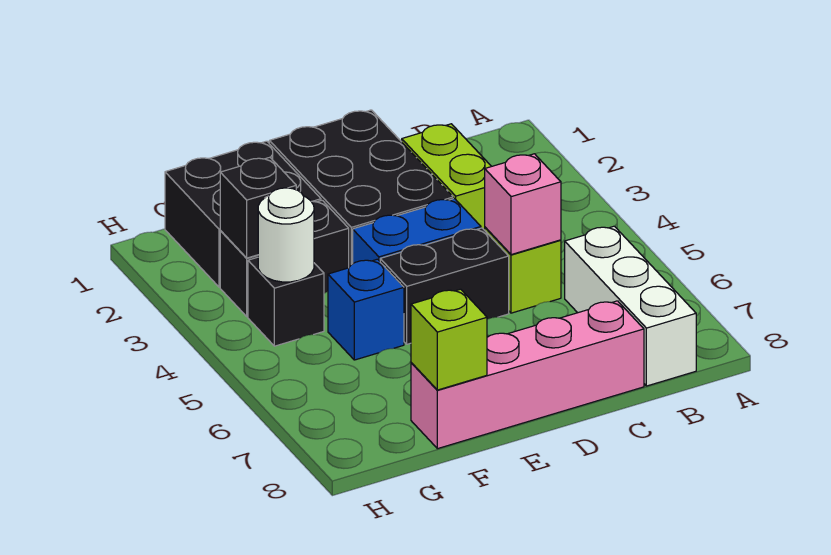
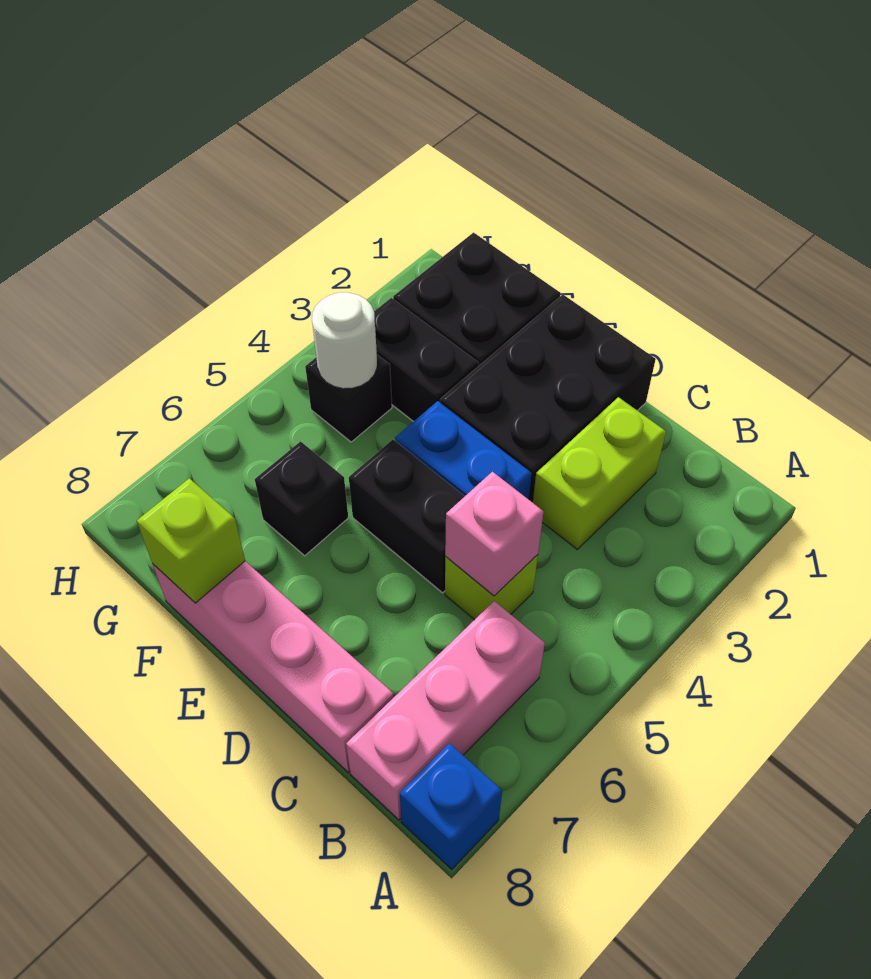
white brick B6:B8 level 1 -> pink brick B6:B8 level 1
blue brick F5 level 1 -> blue brick A8 level 1
black brick G3 level 2 -> black brick F6 level 1

